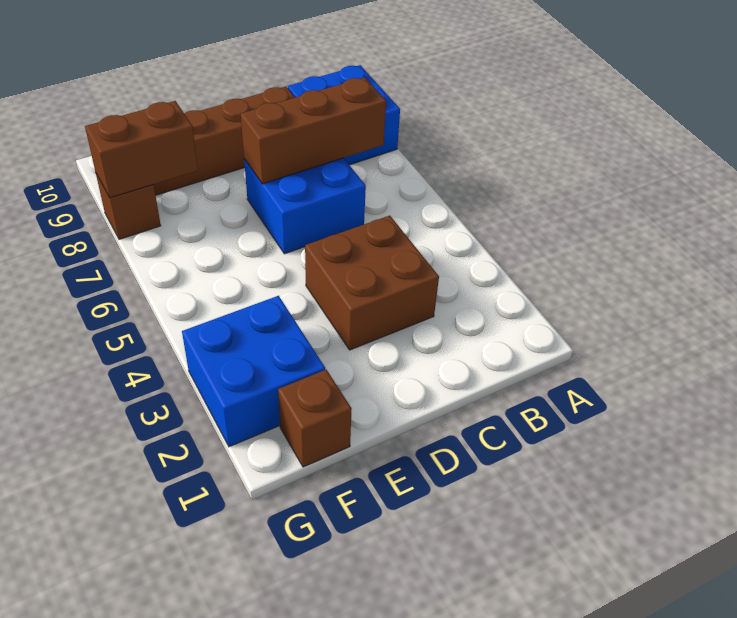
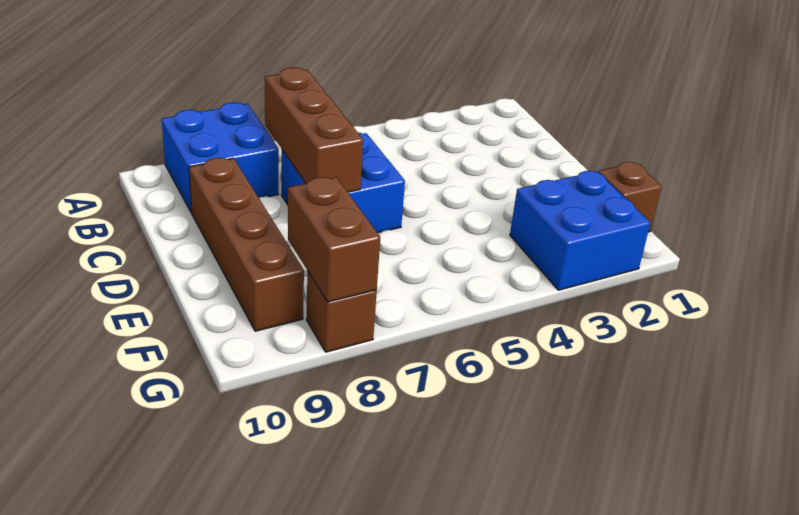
brown brick C3:D4 level 1 -> none

